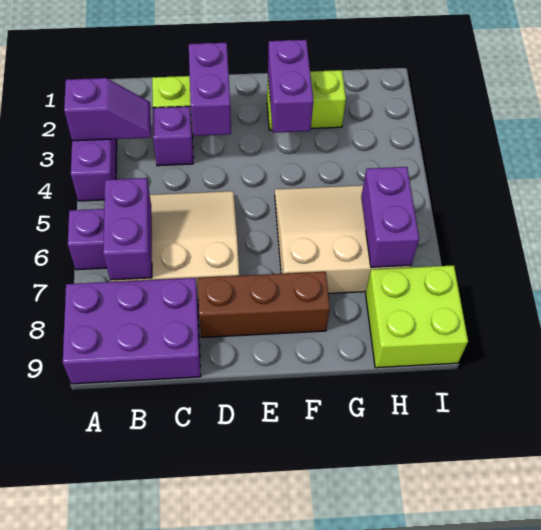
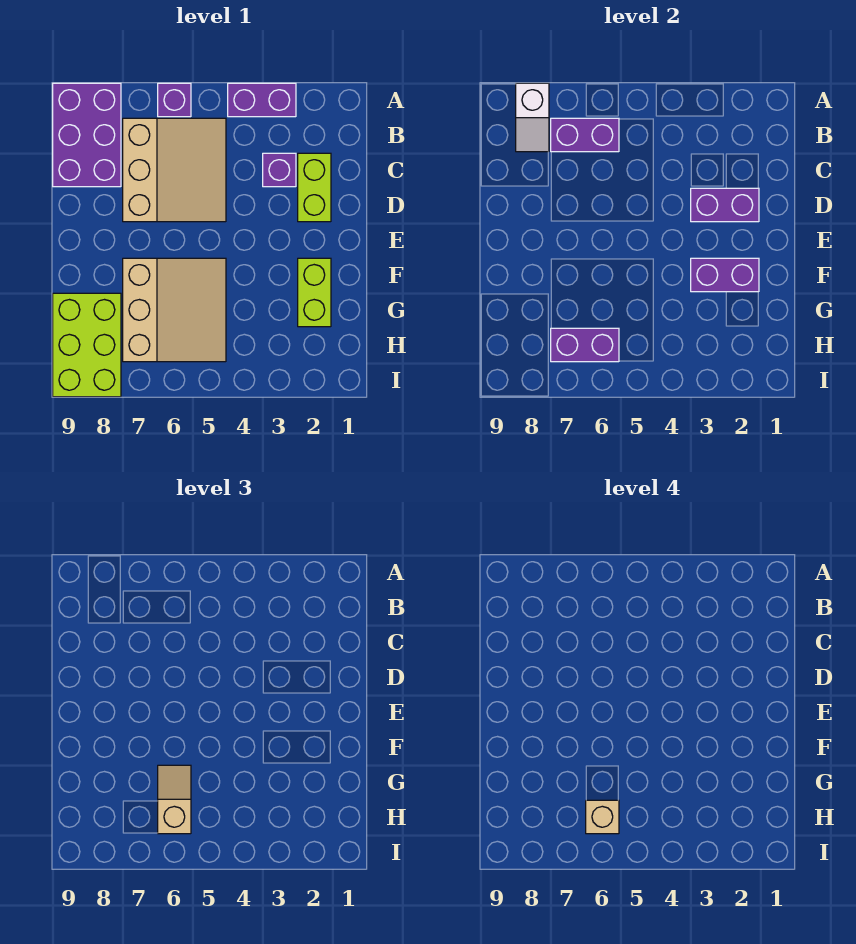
purple slope A3:B3 level 2 top A -> none
none -> white slope A8:B8 level 2 top A
brown brick D8:F8 level 1 -> none
none -> tan slope G6:H6 level 3 top H
none -> tan brick H6 level 4
lime brick H8:I9 level 1 -> lime brick G8:I9 level 1

